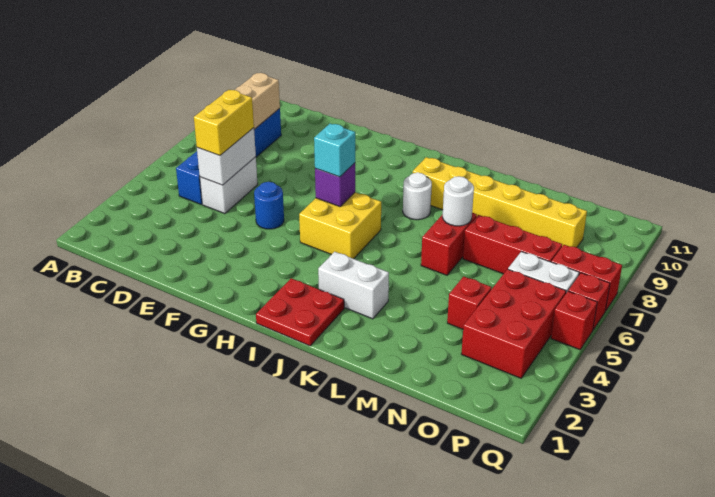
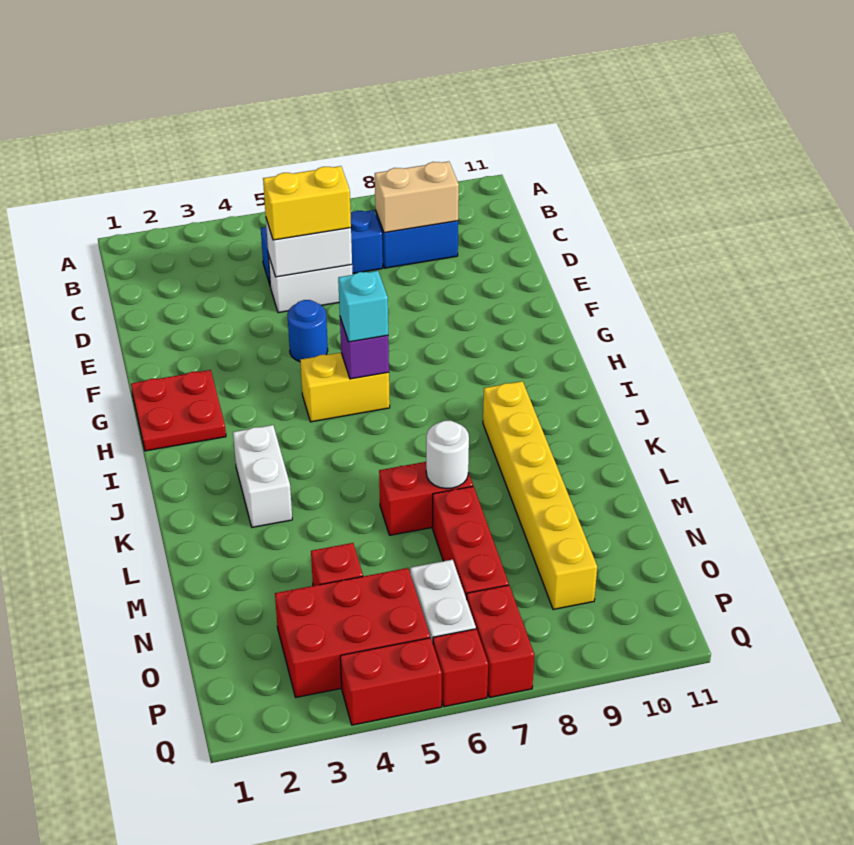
yellow brick H5:I6 level 1 -> yellow brick H5:H6 level 1
red plate I1:J2 level 1 -> red plate G1:H2 level 1
white round brick J8 level 1 -> none
red brick Q5 level 1 -> red brick Q4:Q5 level 1

